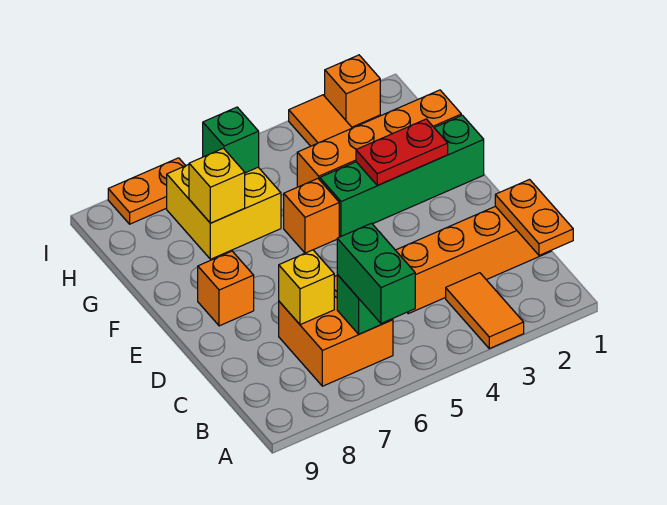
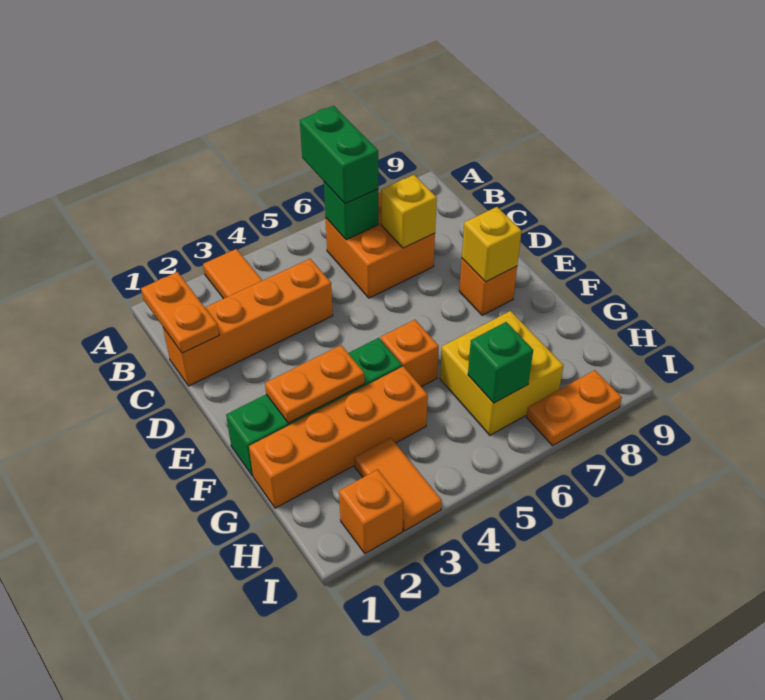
red plate F2:F3 level 2 -> orange plate F2:F3 level 2
yellow brick G7 level 2 -> yellow brick E8 level 2

